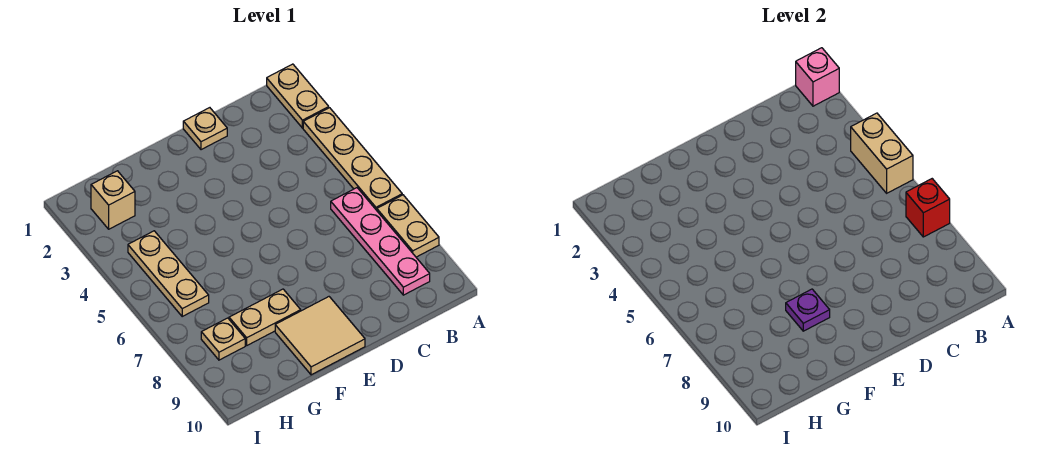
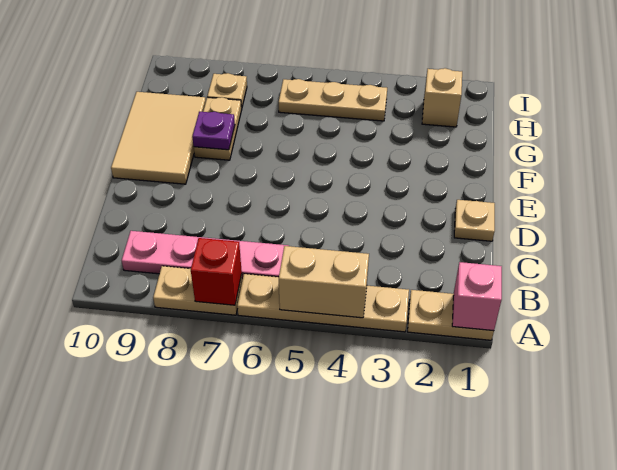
tan tile E9:F10 level 1 -> tan tile E9:G10 level 1

